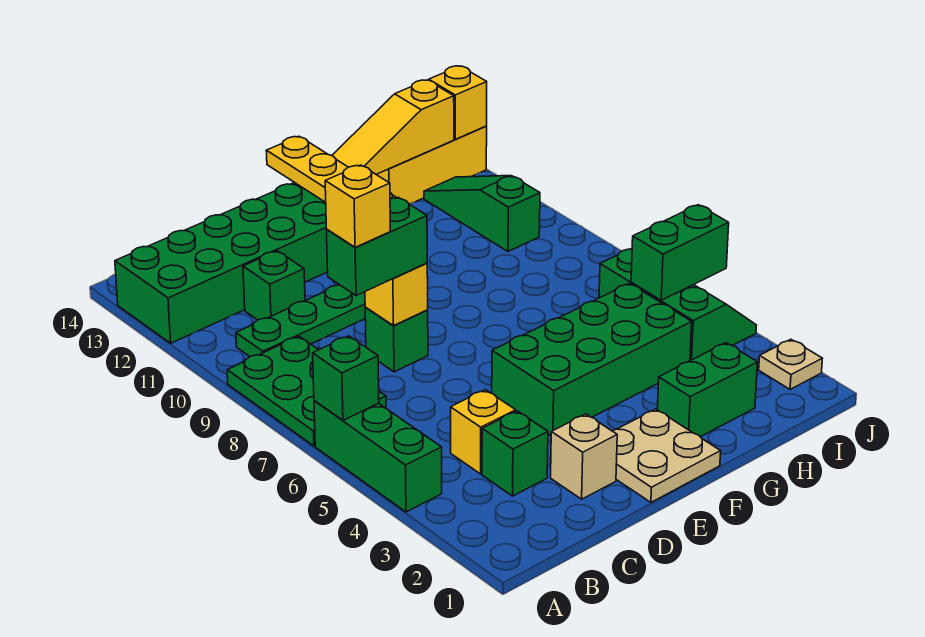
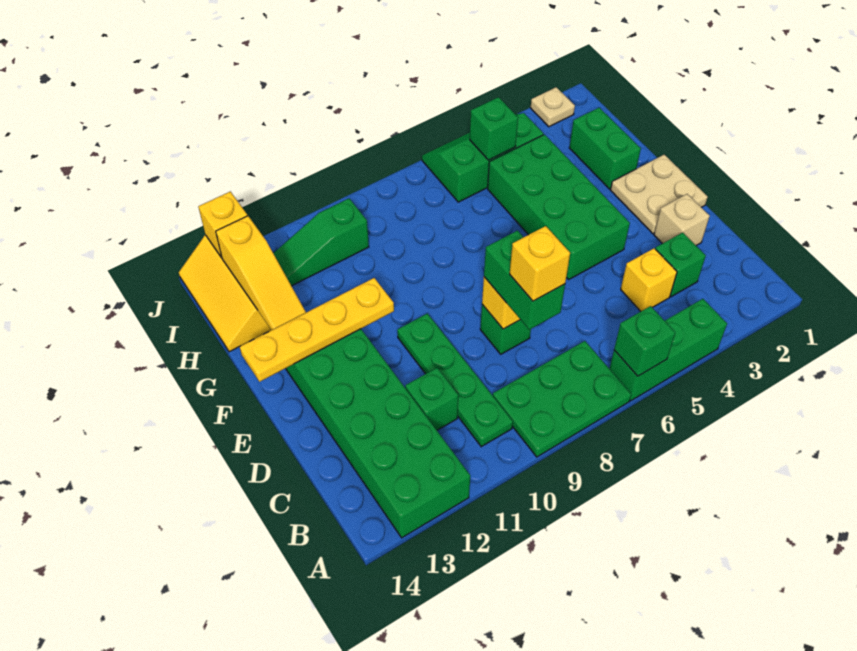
green brick I5:J5 level 2 -> green brick I5 level 2

